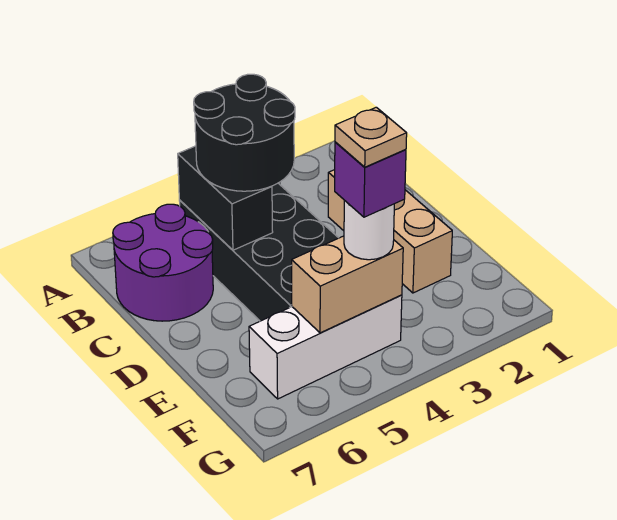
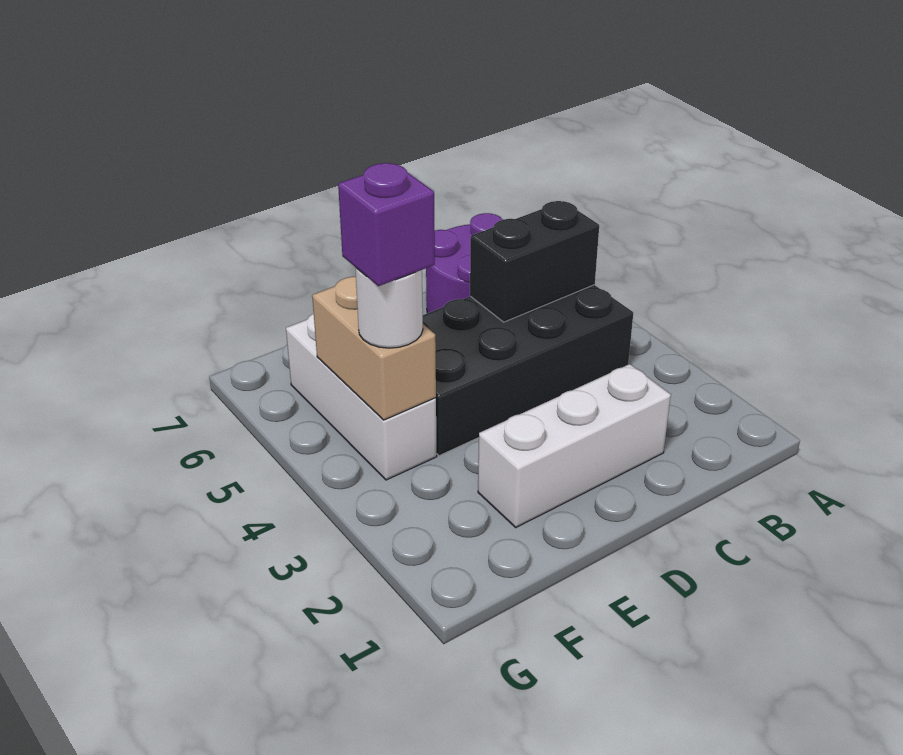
black round brick B4:C5 level 3 -> none
tan brick C2:E2 level 1 -> white brick C2:E2 level 1
tan plate F4 level 5 -> none

